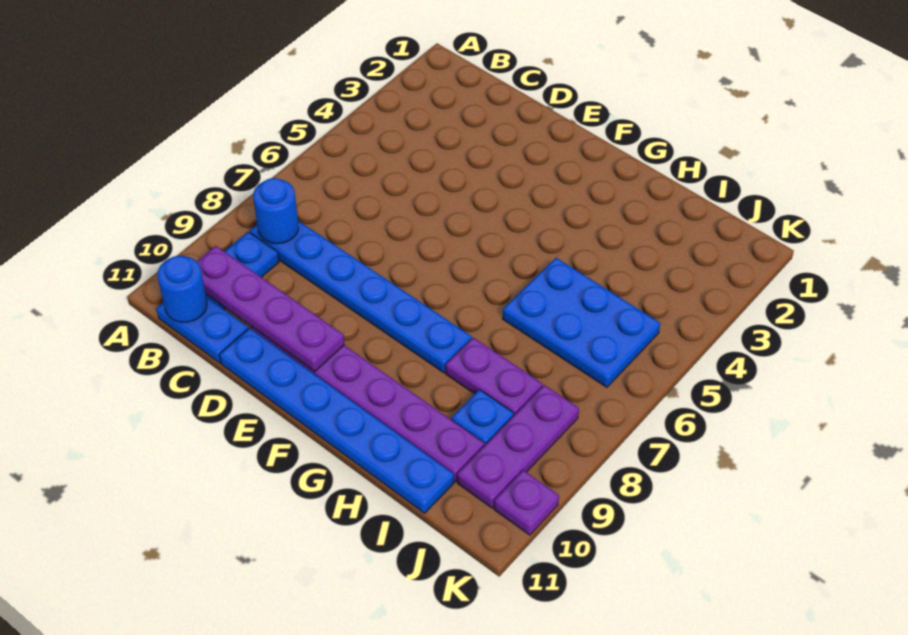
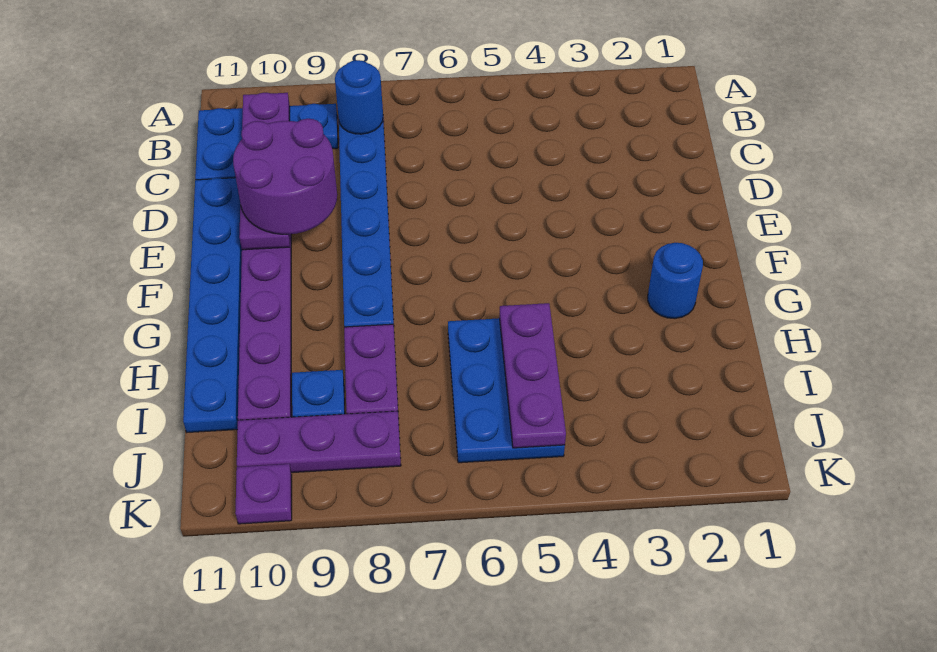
blue round brick B11 level 2 -> blue round brick G2 level 1
none -> purple round brick D9:E10 level 3
none -> purple plate H5:J5 level 2

